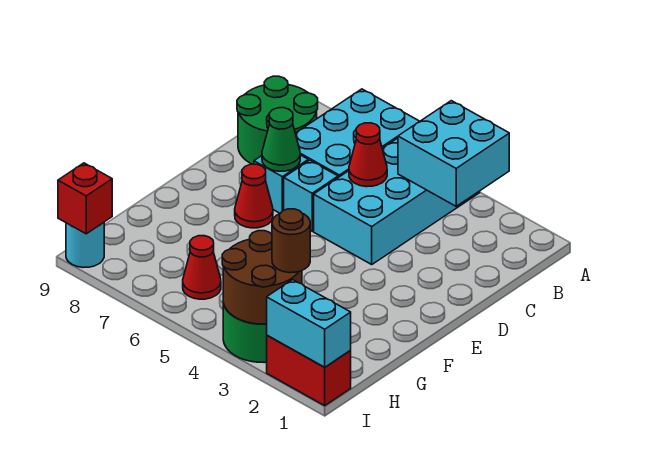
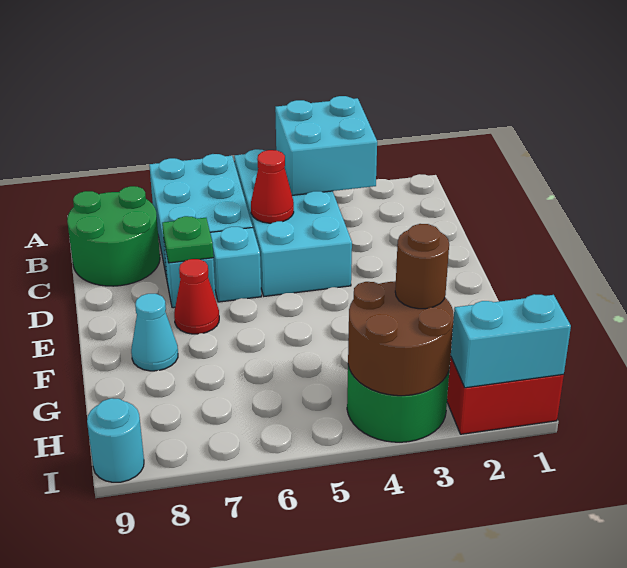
green cone D7 level 2 -> green plate D7 level 2
none -> cyan cone F8 level 1
red cone H6 level 1 -> none
red brick I9 level 2 -> none

